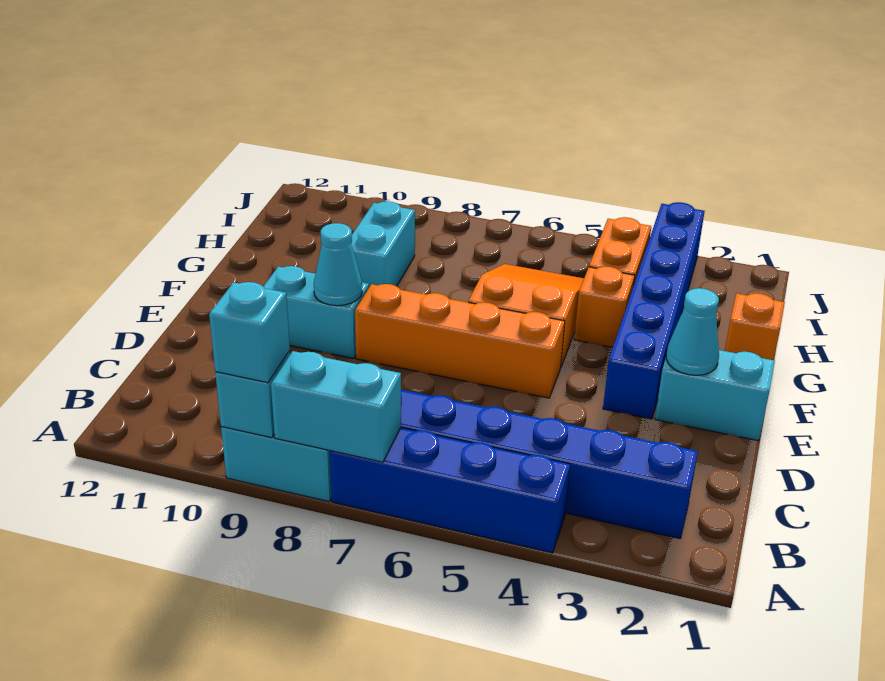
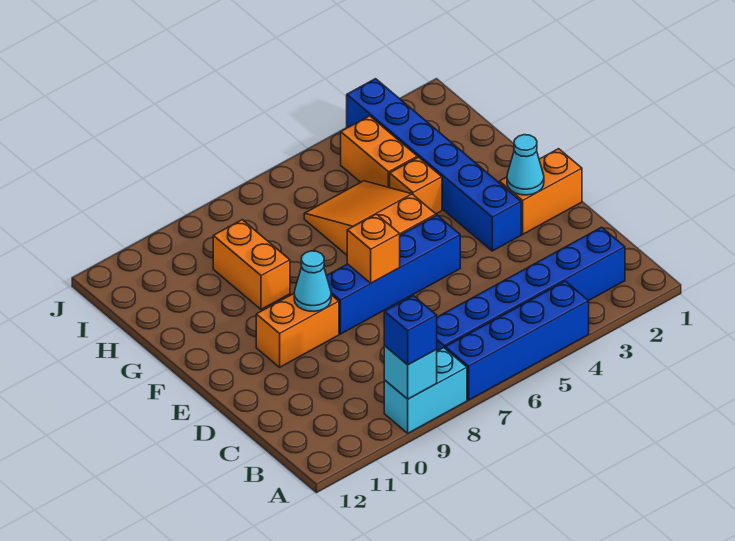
cyan brick A7:A8 level 2 -> none
cyan brick A9 level 3 -> blue brick A9 level 3
cyan brick E1:E2 level 1 -> orange brick E1:E2 level 1
orange brick E5:E8 level 1 -> blue brick E5:E8 level 1
cyan brick E9:E10 level 1 -> orange brick E9:E10 level 1
orange brick G1 level 1 -> orange brick E7 level 2
cyan brick G9:H9 level 1 -> orange brick G9:H9 level 1

